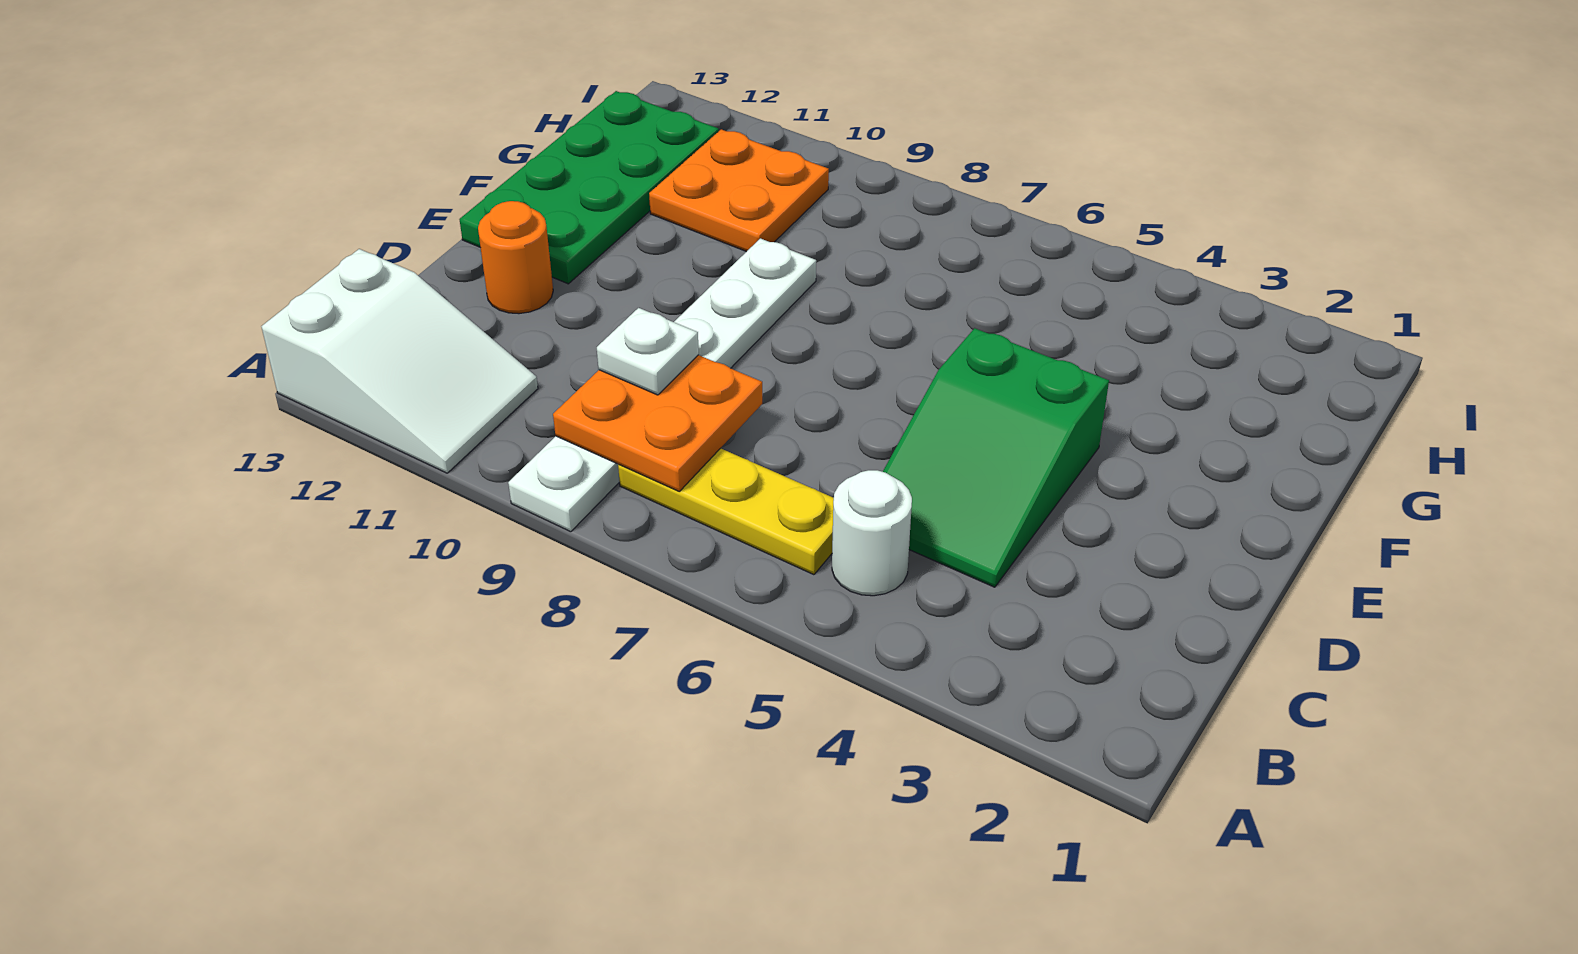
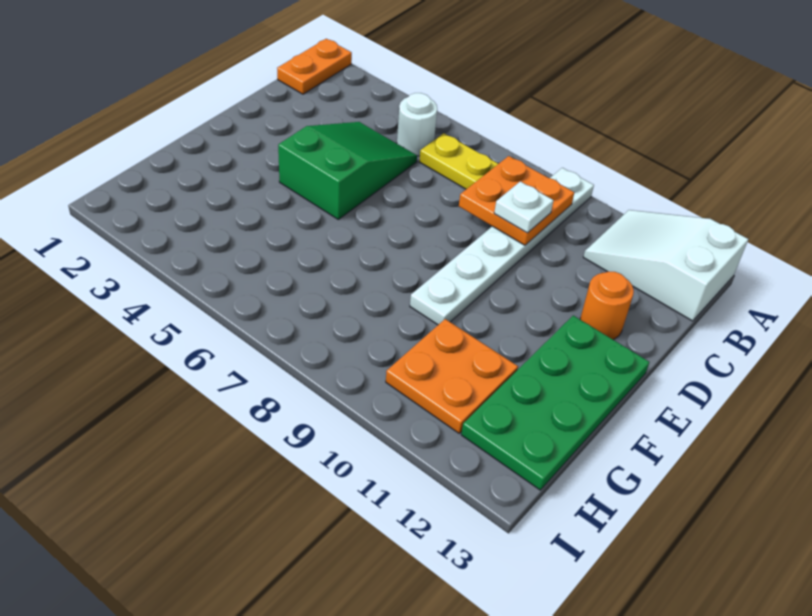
none -> orange plate A1:B1 level 1

